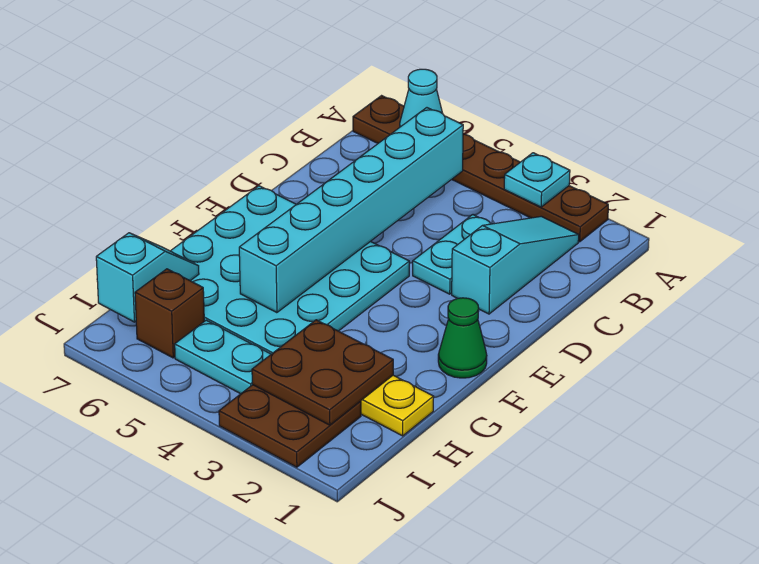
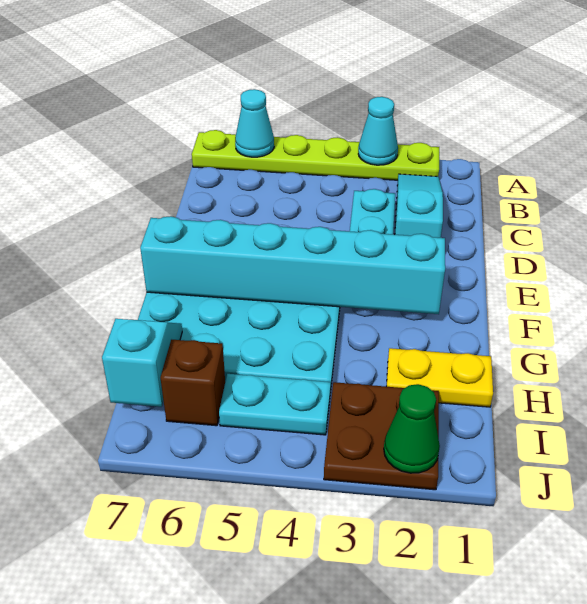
brown plate A2:A7 level 1 -> lime plate A2:A7 level 1
cyan plate A3 level 2 -> cyan cone A3 level 2
cyan brick B5:G5 level 2 -> cyan brick F2:F7 level 2
green cone F1 level 1 -> green cone J2 level 2
brown plate H2:I3 level 2 -> none

